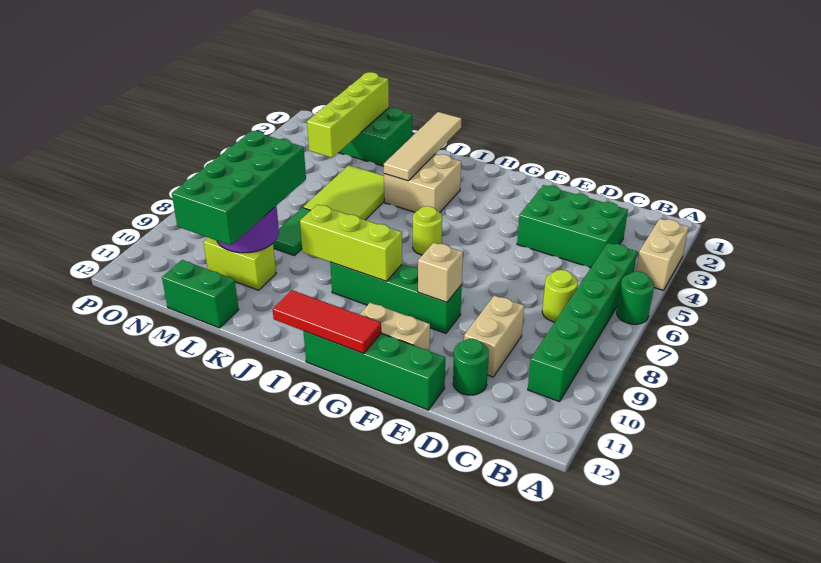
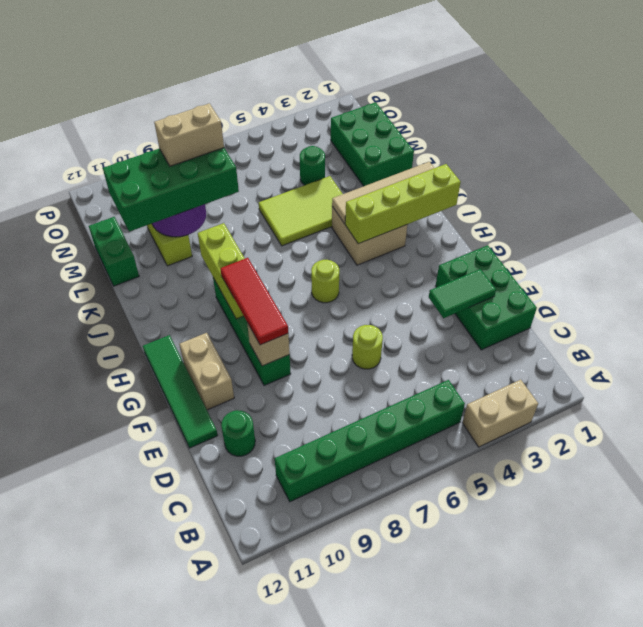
green round brick A6 level 1 -> green round brick M4 level 1
green brick C3:E4 level 1 -> green brick D1:F2 level 1
lime round brick C7 level 1 -> lime round brick E6 level 1
tan brick D9:D10 level 1 -> tan brick M8:M9 level 4
green brick E12:H12 level 1 -> green tile E12:H12 level 1
red tile G12:I12 level 2 -> red tile F9:H9 level 3
green tile L7:L8 level 1 -> green tile E2:E3 level 2
lime brick M1:M4 level 2 -> lime brick I1:I4 level 2

